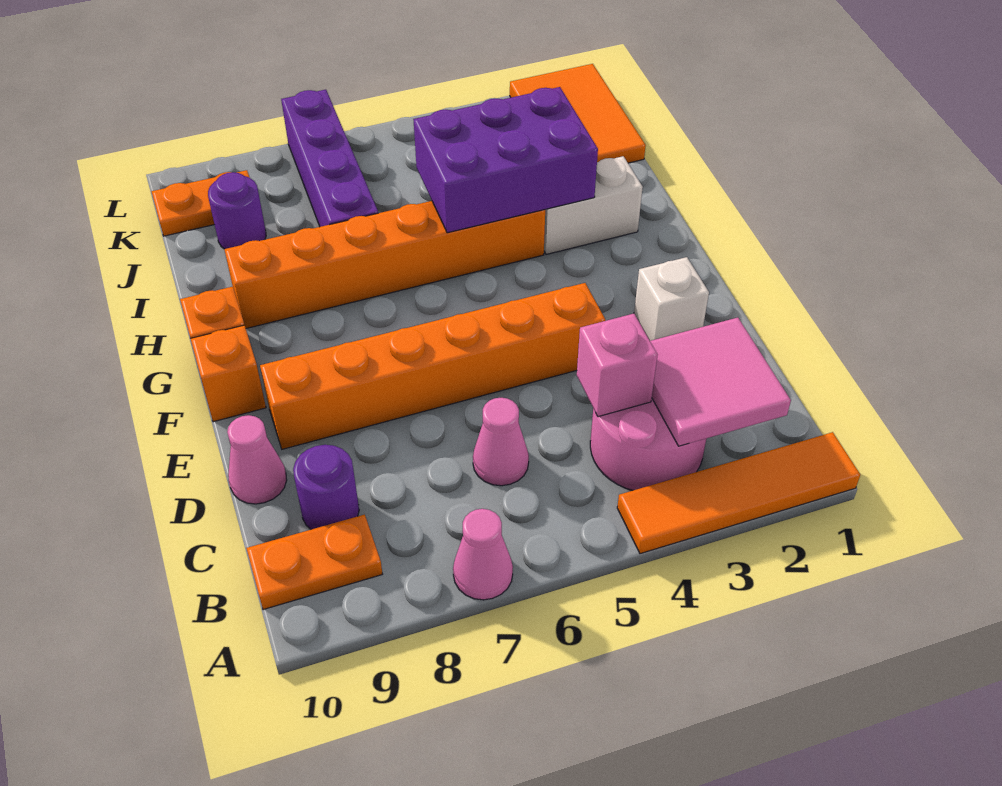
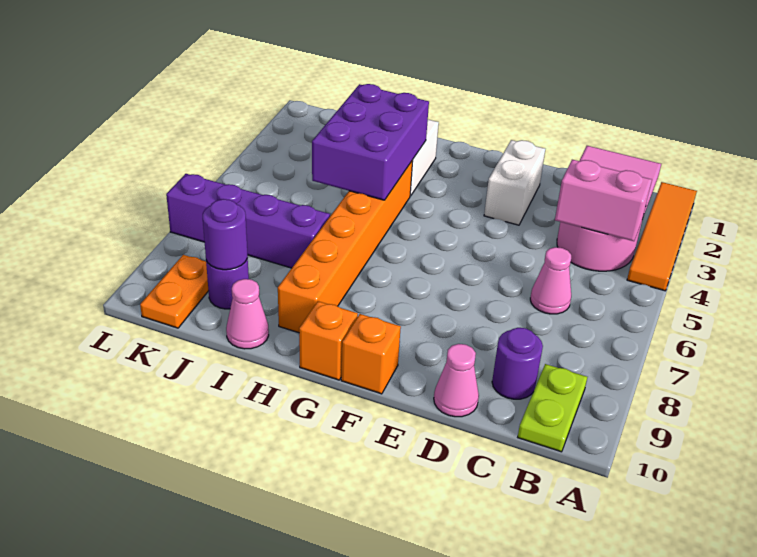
pink cone A7 level 1 -> pink cone I10 level 1
orange plate B9:B10 level 1 -> lime plate B9:B10 level 1
pink brick C4 level 2 -> pink brick B4:C4 level 2
white brick E2 level 1 -> white brick E2:E3 level 1
orange brick E4:E9 level 1 -> none
orange tile J1:L2 level 1 -> none
none -> purple round brick J9 level 2

